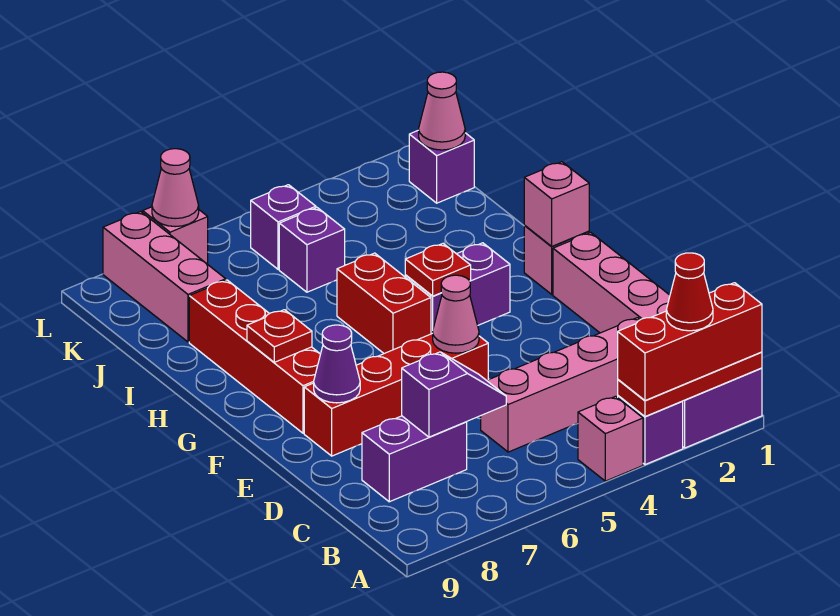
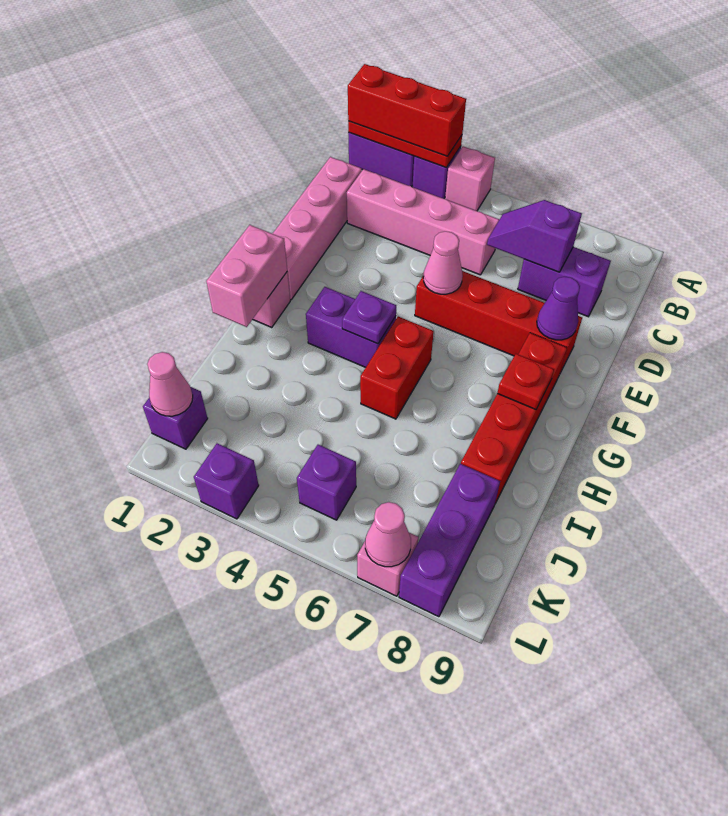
red cone A2 level 4 -> none
pink brick G1 level 2 -> pink brick G1:H1 level 2
red plate G4 level 2 -> purple plate G4 level 2
purple brick J5 level 1 -> purple brick L3 level 1
pink brick J8:L8 level 1 -> purple brick J8:L8 level 1

